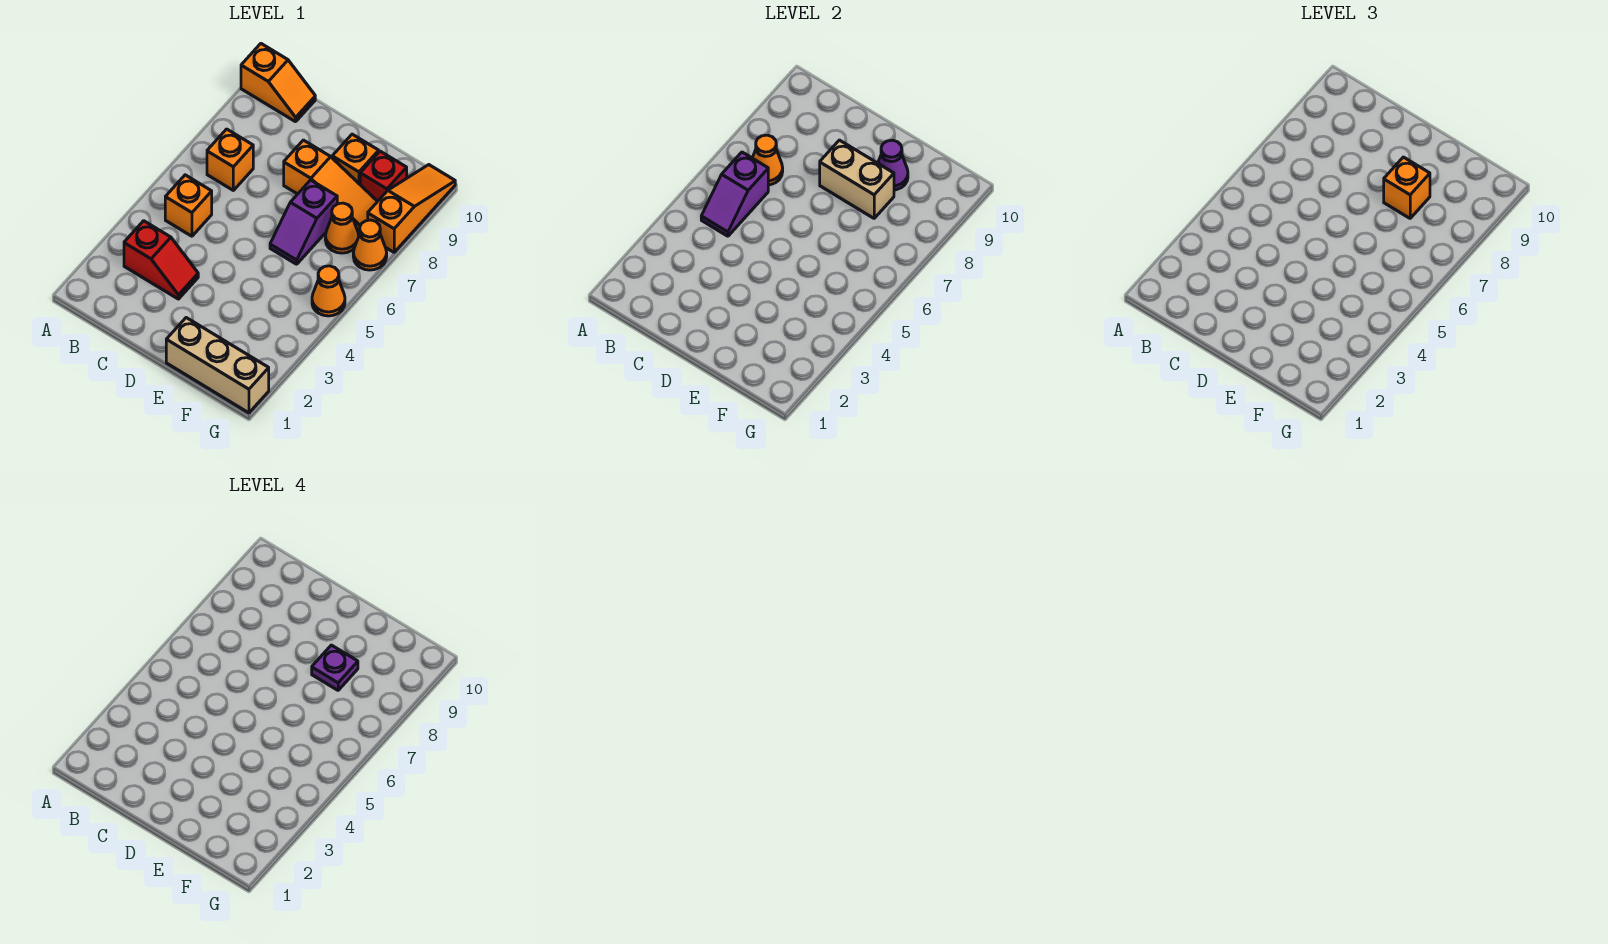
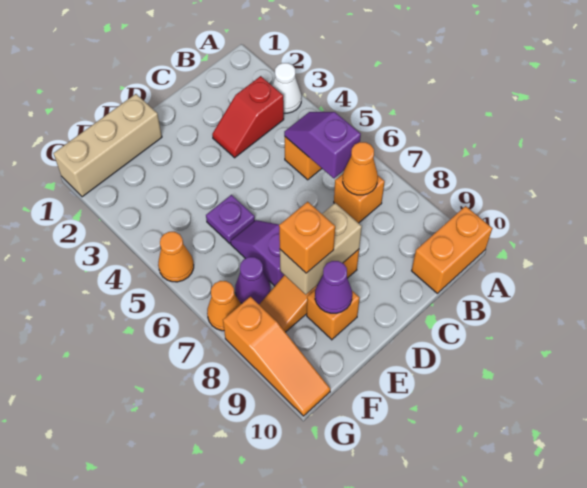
none -> white cone A3 level 1
orange slope A10:B10 level 1 top A -> orange brick A10:B10 level 1
purple plate E8 level 4 -> purple plate E5 level 1
orange cone F7 level 1 -> purple cone F7 level 1
red brick F9 level 1 -> none

